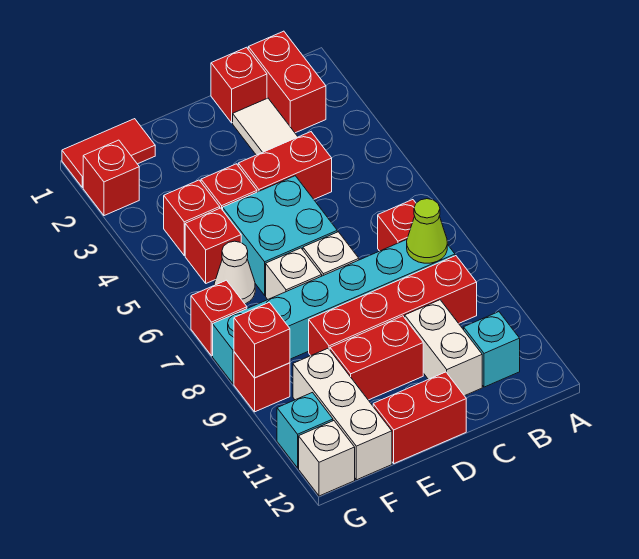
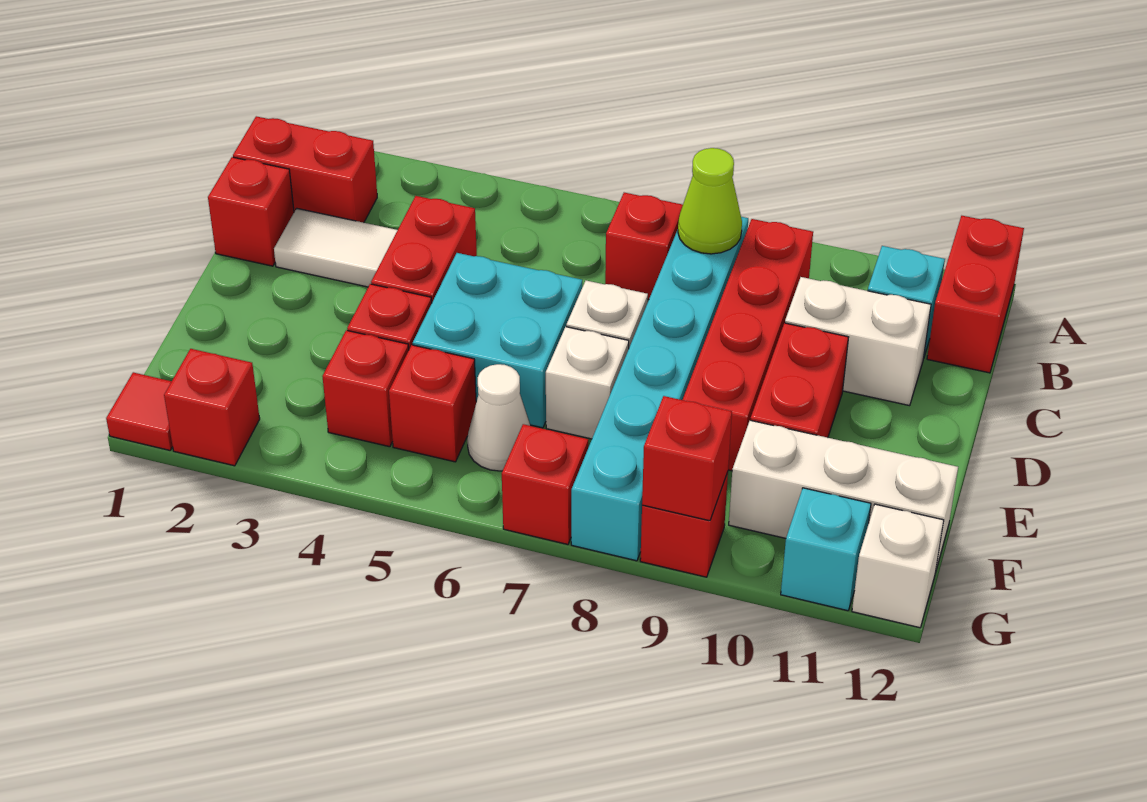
red brick D12:E12 level 1 -> red brick A12:B12 level 1
red tile F1:G1 level 1 -> red tile G1 level 1

